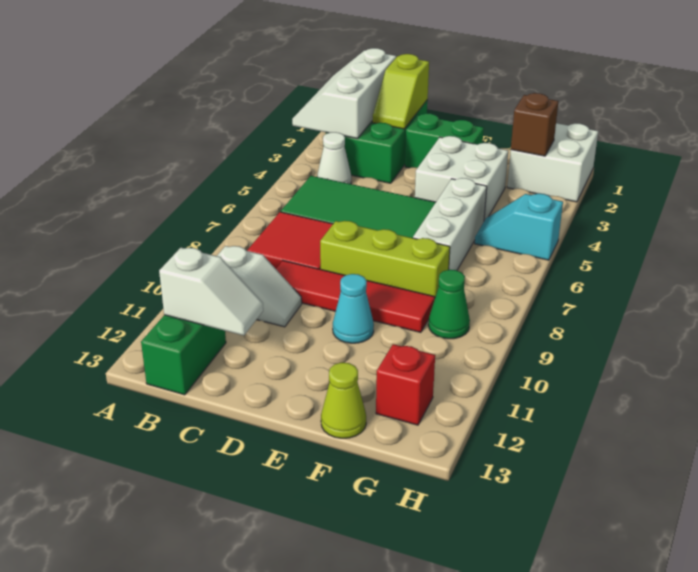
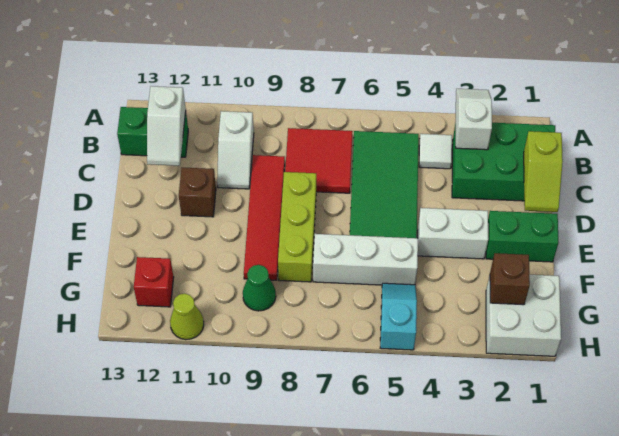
white slope A1:B3 level 2 top B -> white slope A3:B3 level 2 top B
white cone B4 level 1 -> white tile B4 level 1
lime slope C1:C2 level 2 top 1 -> lime slope C1:D1 level 2 top C
green brick D2:E2 level 1 -> green brick E1:E2 level 1
none -> brown brick D11 level 1
white brick E3:F4 level 1 -> white brick E3:E4 level 1
cyan cone E10 level 1 -> none
lime cone F13 level 1 -> lime cone H11 level 1

